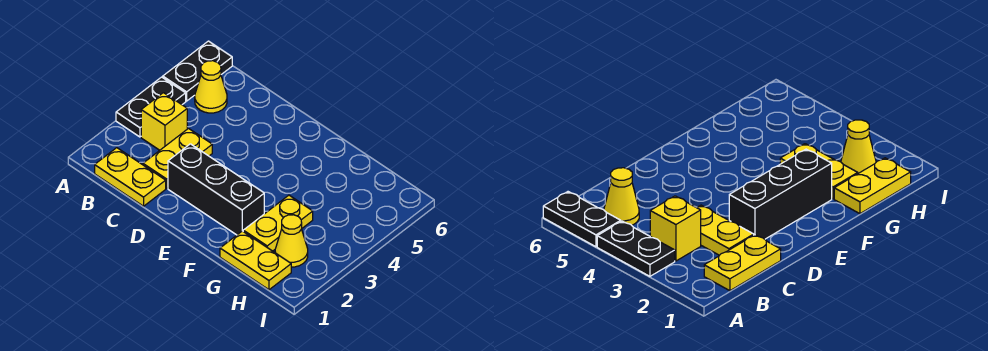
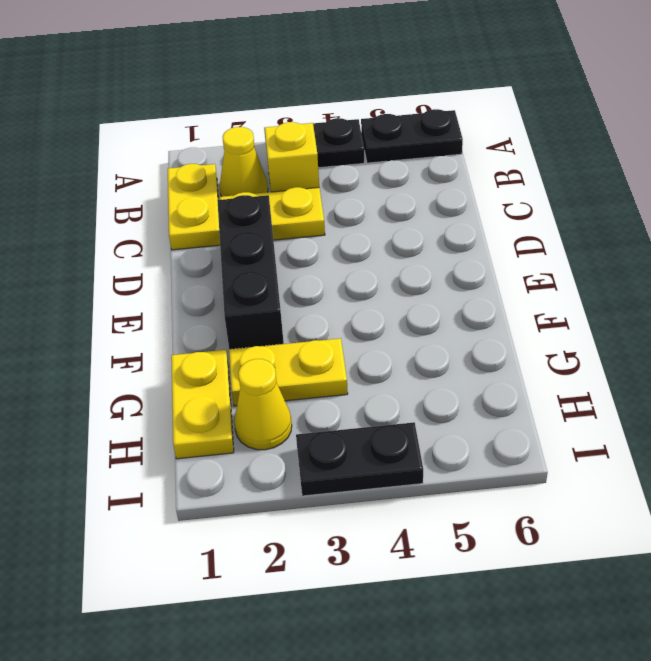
yellow cone B5 level 1 -> yellow cone B2 level 1
none -> black plate I3:I4 level 1

